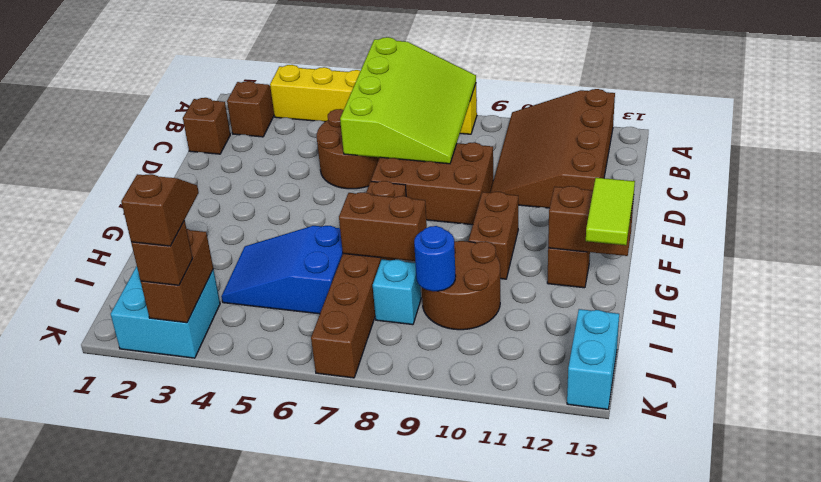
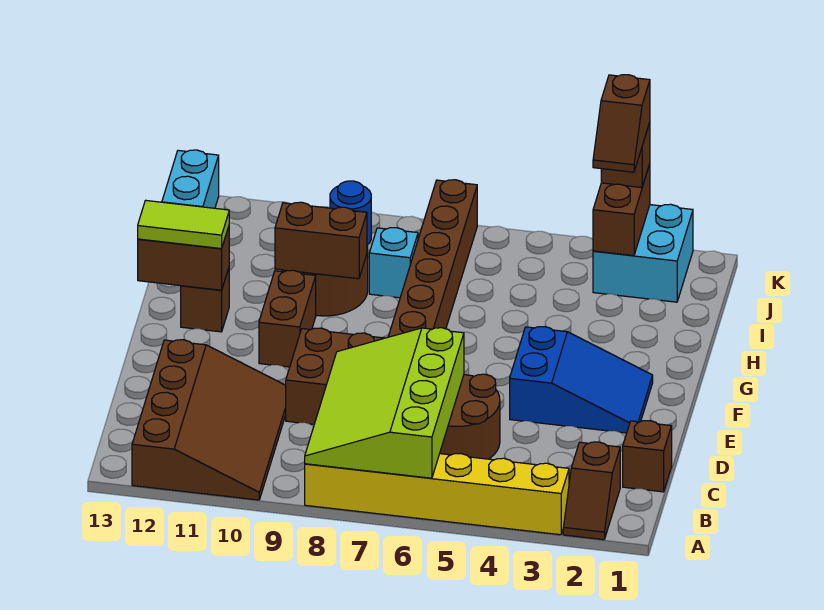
lime tile G13:H13 level 3 -> lime tile G12:G13 level 3
blue slope H4:I6 level 1 top 6 -> blue slope E2:F4 level 1 top 4
brown brick H7:H8 level 2 -> brown brick H9:H10 level 2

